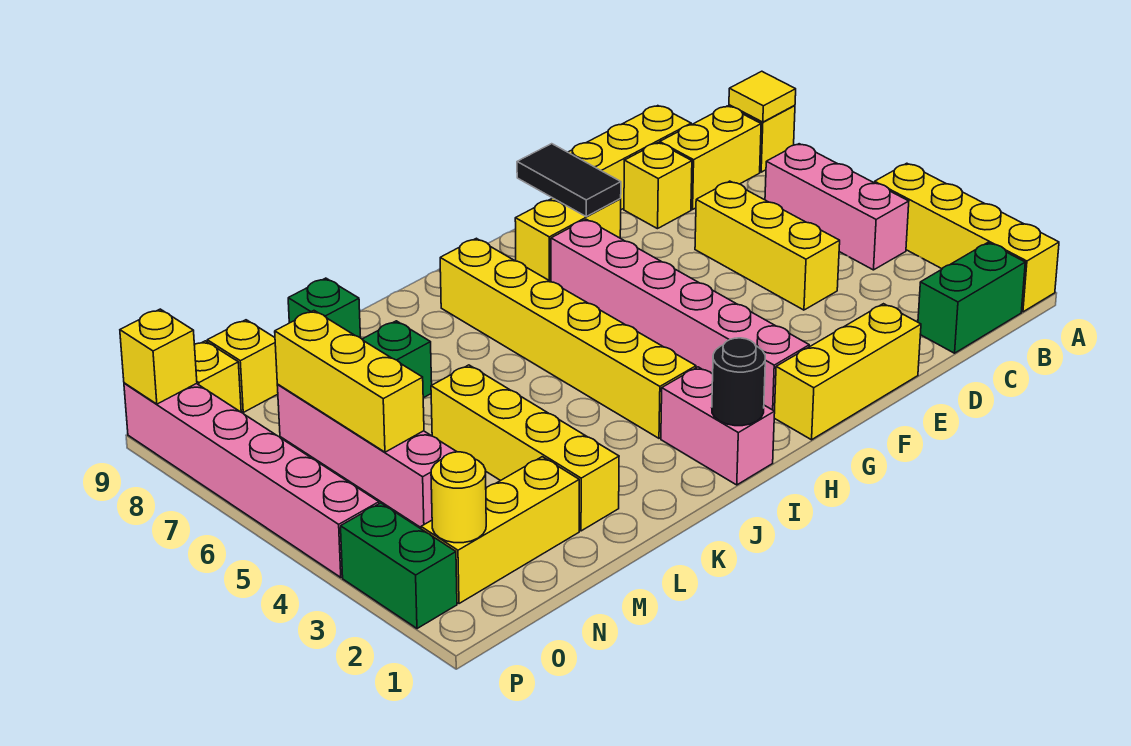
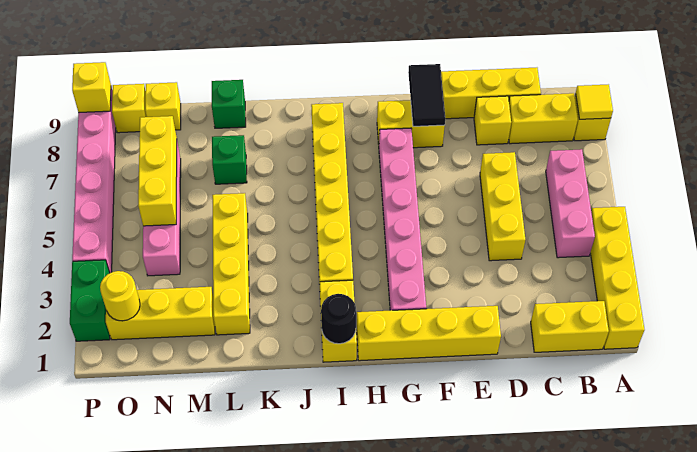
green brick B1:C1 level 1 -> yellow brick B1:C1 level 1
yellow brick E1:G1 level 1 -> yellow brick E1:H1 level 1
pink brick I1:I2 level 1 -> yellow brick I1:I2 level 1

